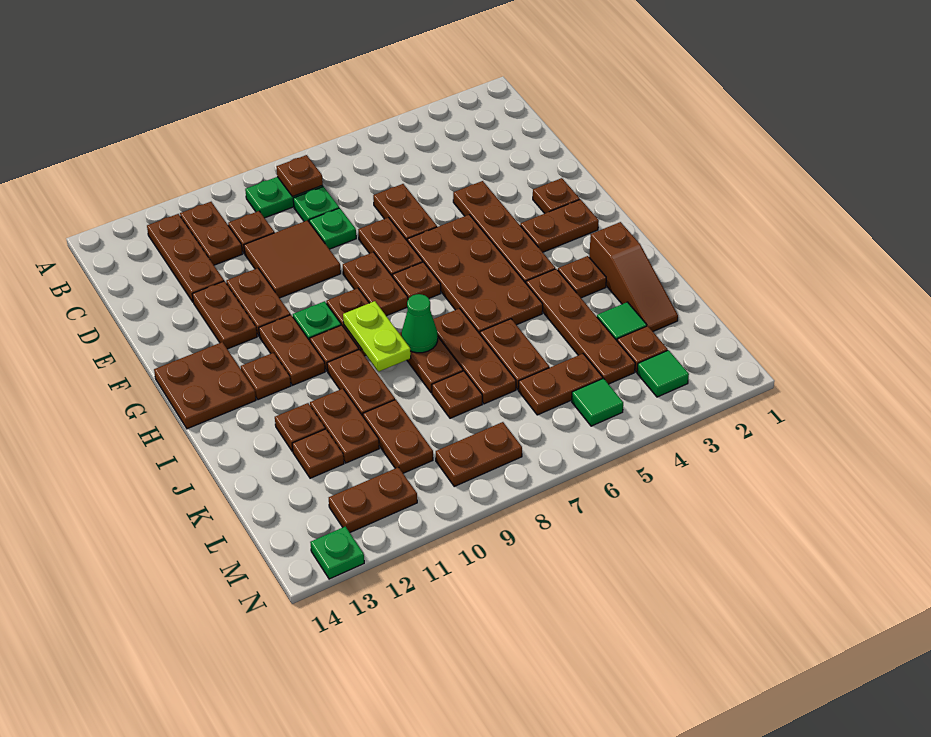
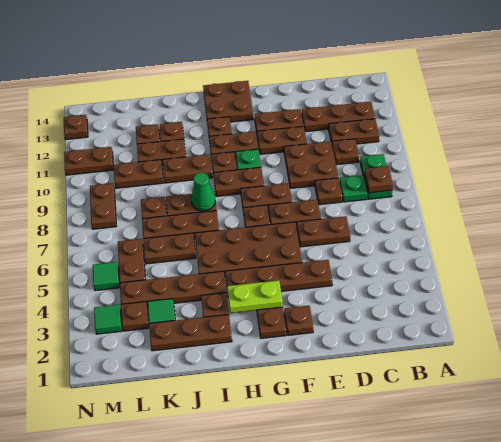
green plate D8 level 1 -> brown plate D8 level 1
brown tile D9:E10 level 1 -> brown plate D9:E10 level 1
lime plate H9:I9 level 2 -> lime plate G3:H3 level 2
brown slope I2:K2 level 1 top I -> brown plate I2:K2 level 1
brown plate M11:M12 level 1 -> brown plate M11:N11 level 1
green plate N13 level 1 -> brown plate N13 level 1

